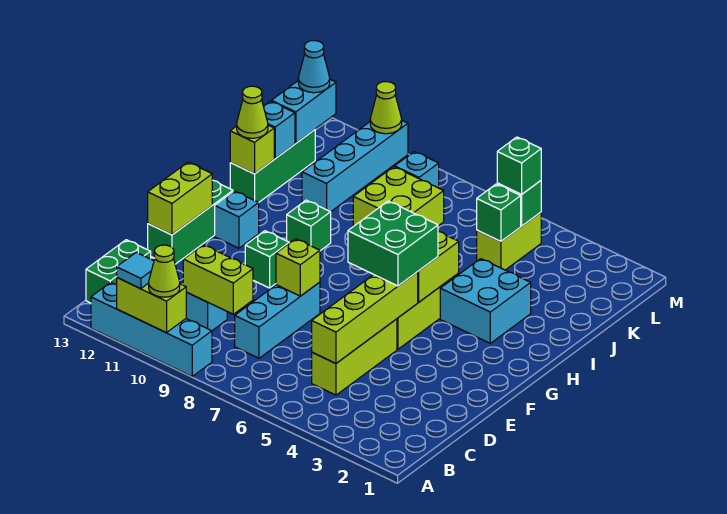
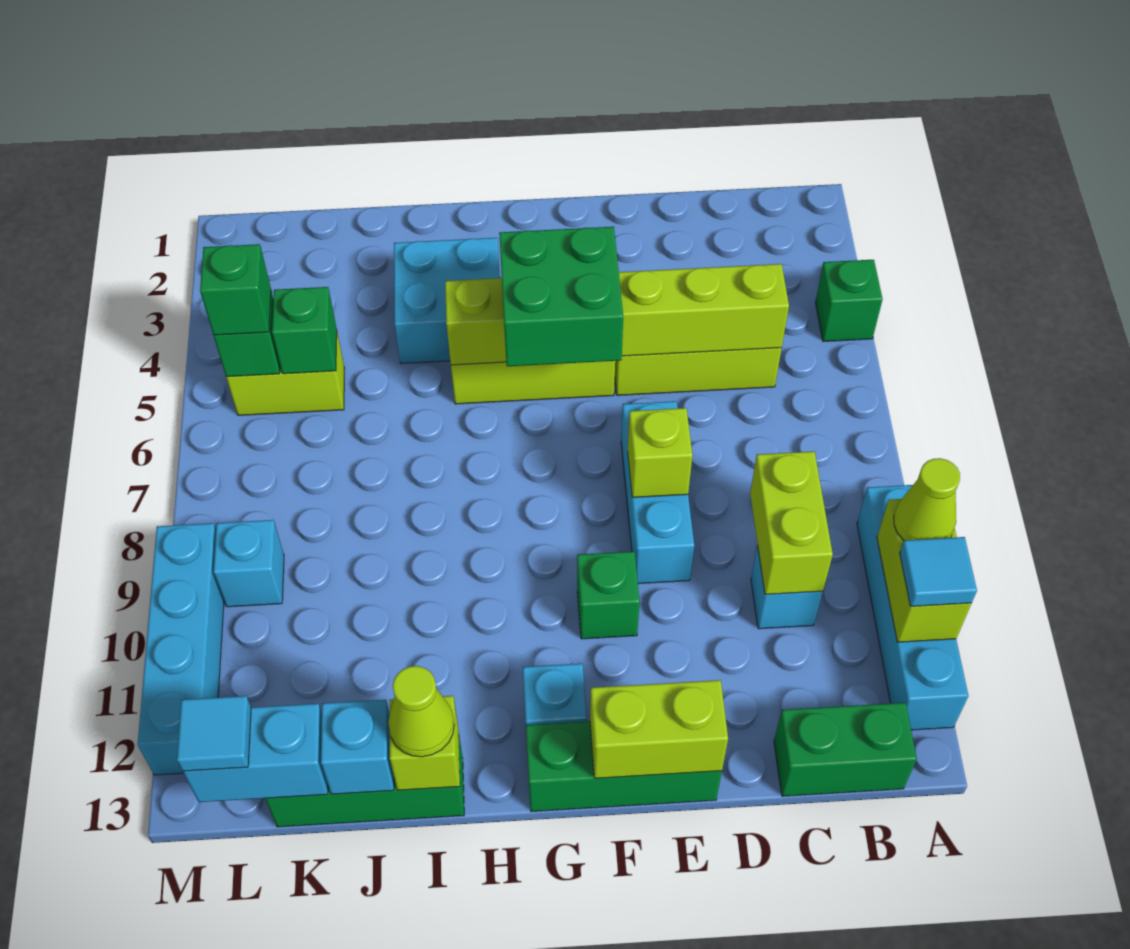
cyan brick C8:E8 level 1 -> cyan brick E7:E9 level 1
green brick H10 level 1 -> green brick A4 level 1
lime brick J8:K9 level 1 -> none
cyan brick J11:M11 level 1 -> cyan brick M9:M12 level 1
cyan cone L13 level 3 -> cyan tile L13 level 3
lime cone M11 level 2 -> none

